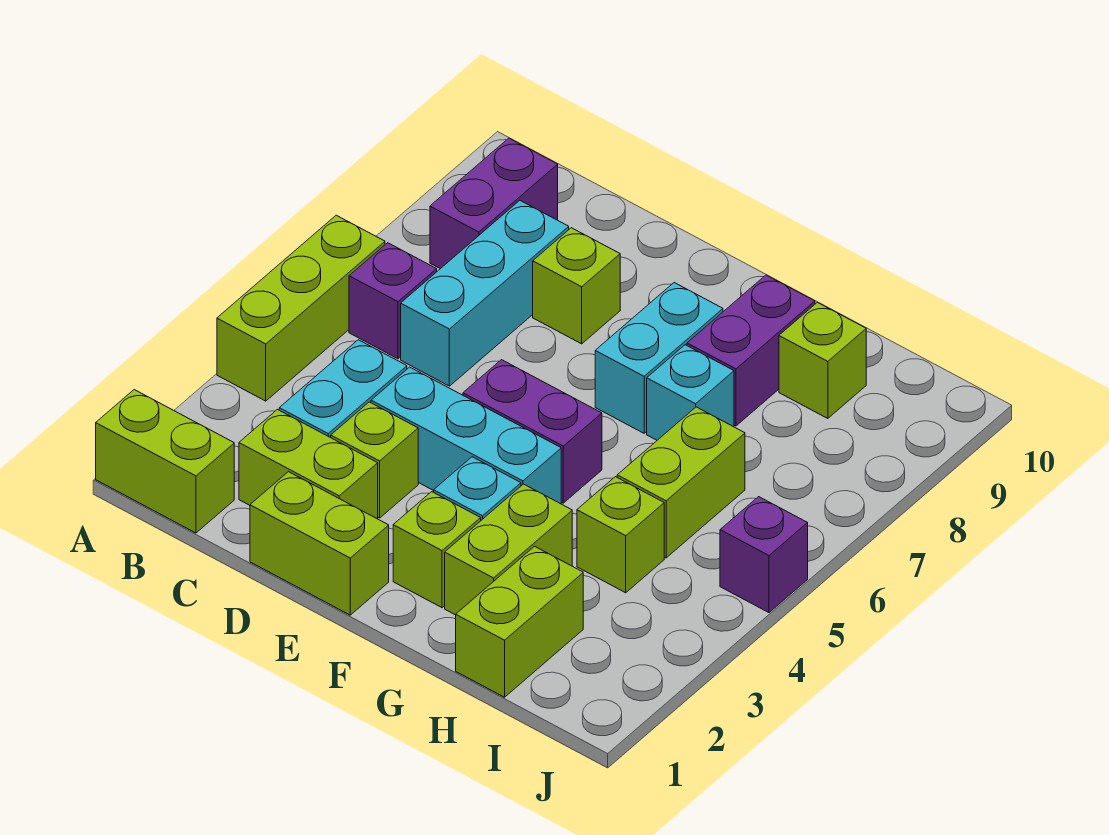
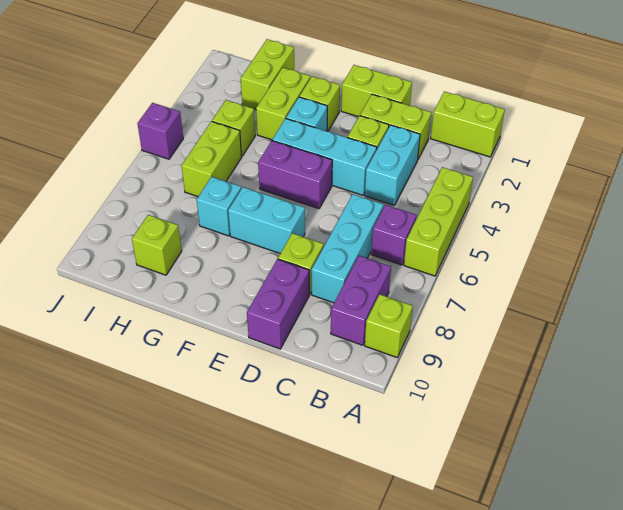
none -> lime brick A9 level 1
cyan brick F7:F8 level 1 -> cyan brick E7:F7 level 1
purple brick G8:G9 level 1 -> purple brick D9:D10 level 1

